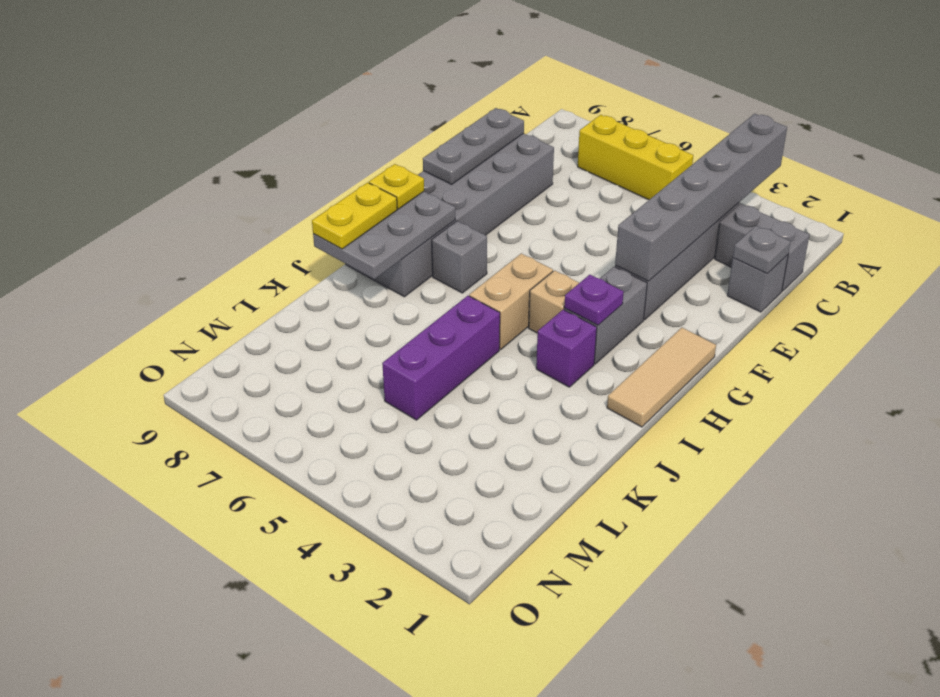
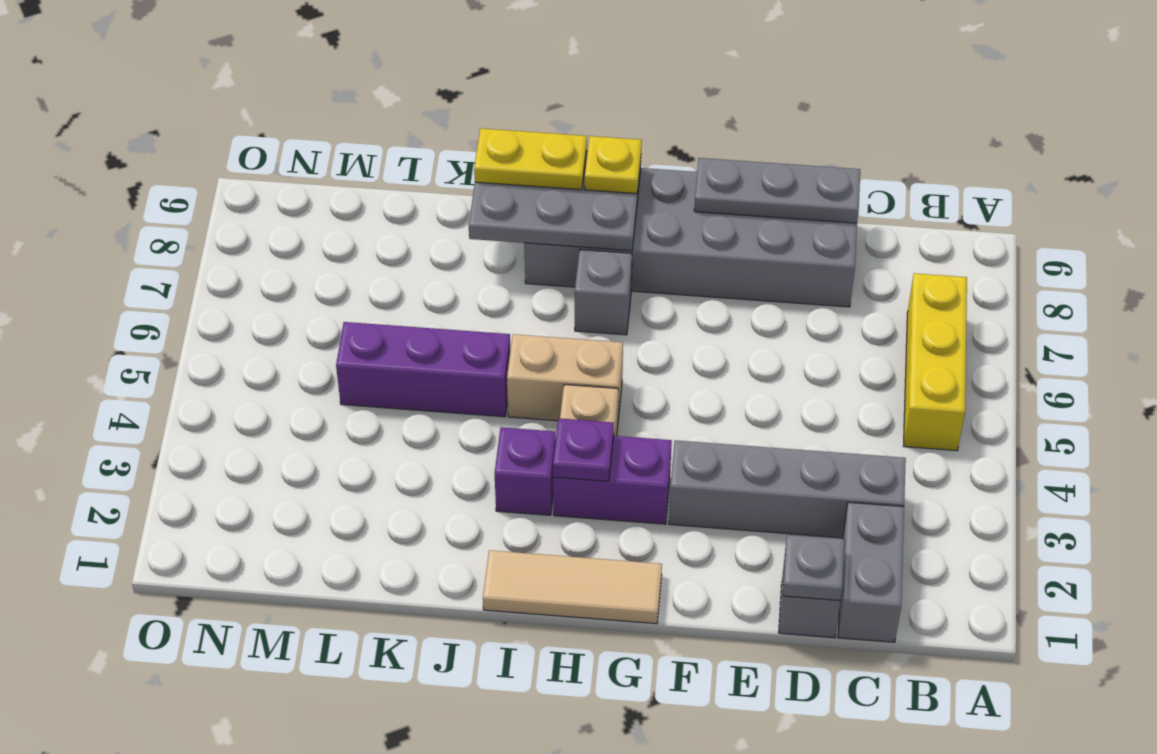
grey brick A3:F3 level 2 -> none
grey brick G3:H3 level 1 -> purple brick G3:H3 level 1

